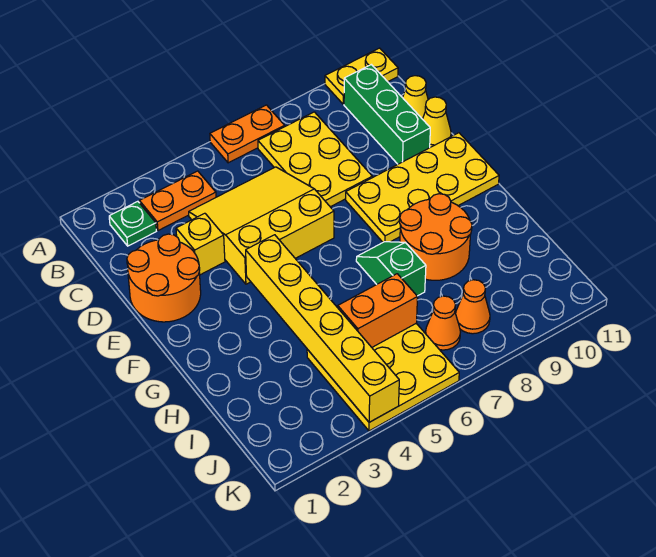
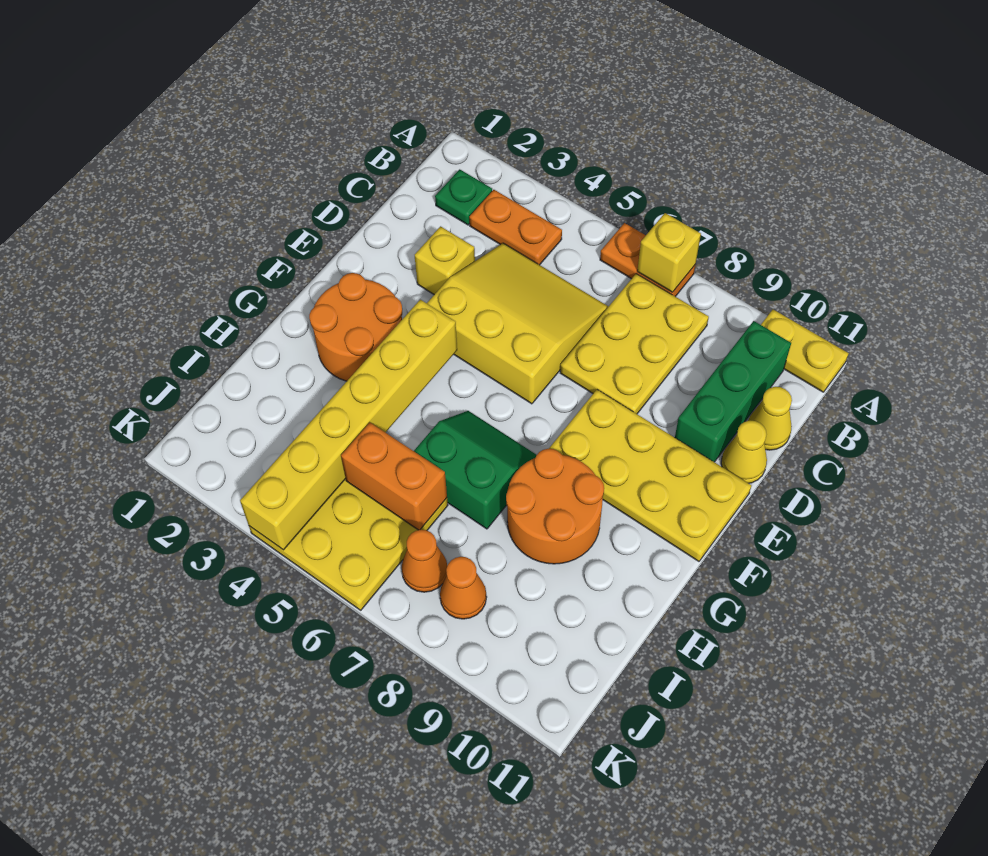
none -> yellow brick A7 level 2
orange round brick D1:E2 level 1 -> orange round brick F2:G3 level 1
green slope G7:H7 level 1 top H -> green slope G6:H7 level 1 top H

